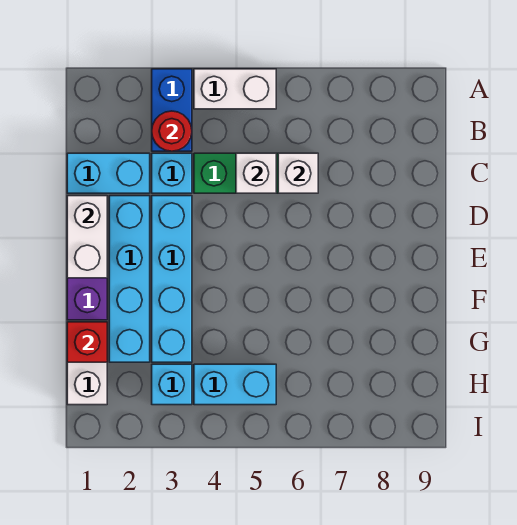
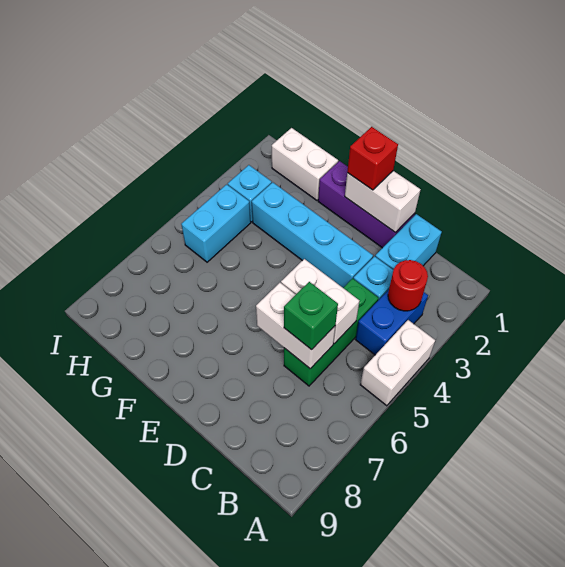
blue brick A3:B3 level 1 -> blue brick B3:B4 level 1
white brick C5 level 2 -> white brick C5:D5 level 2
white brick C6 level 2 -> white brick C6:D6 level 2
none -> green brick C6 level 3
cyan brick D2:G2 level 1 -> none
red brick G1 level 2 -> red brick E1 level 3

